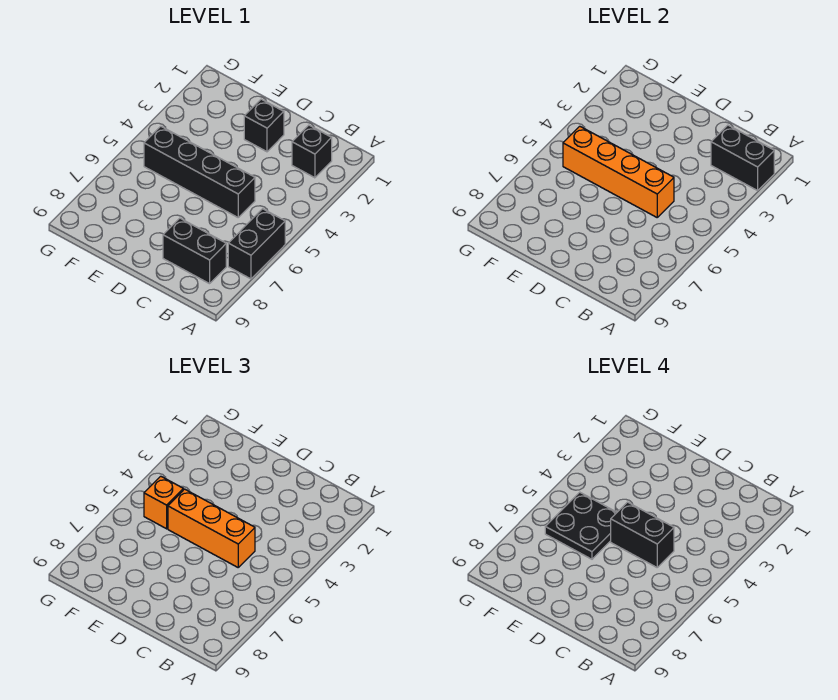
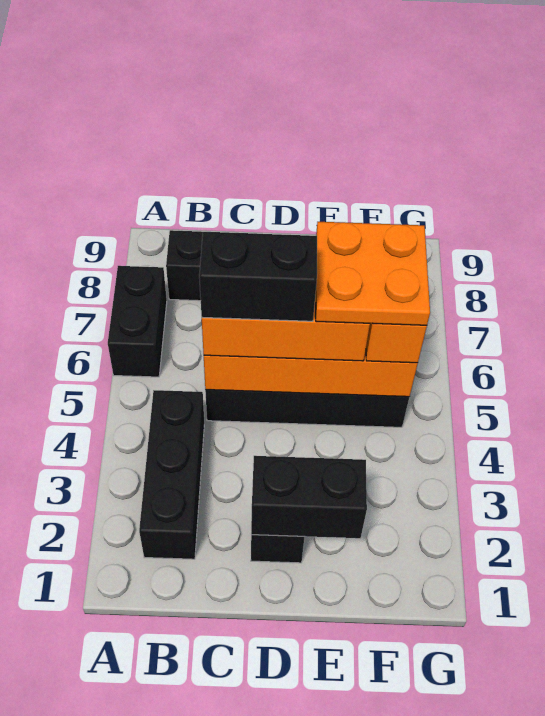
black brick A2:B2 level 2 -> black brick D2:E2 level 2
black brick B2 level 1 -> black brick B2:B4 level 1
black plate E5:F6 level 4 -> orange plate E5:F6 level 4

